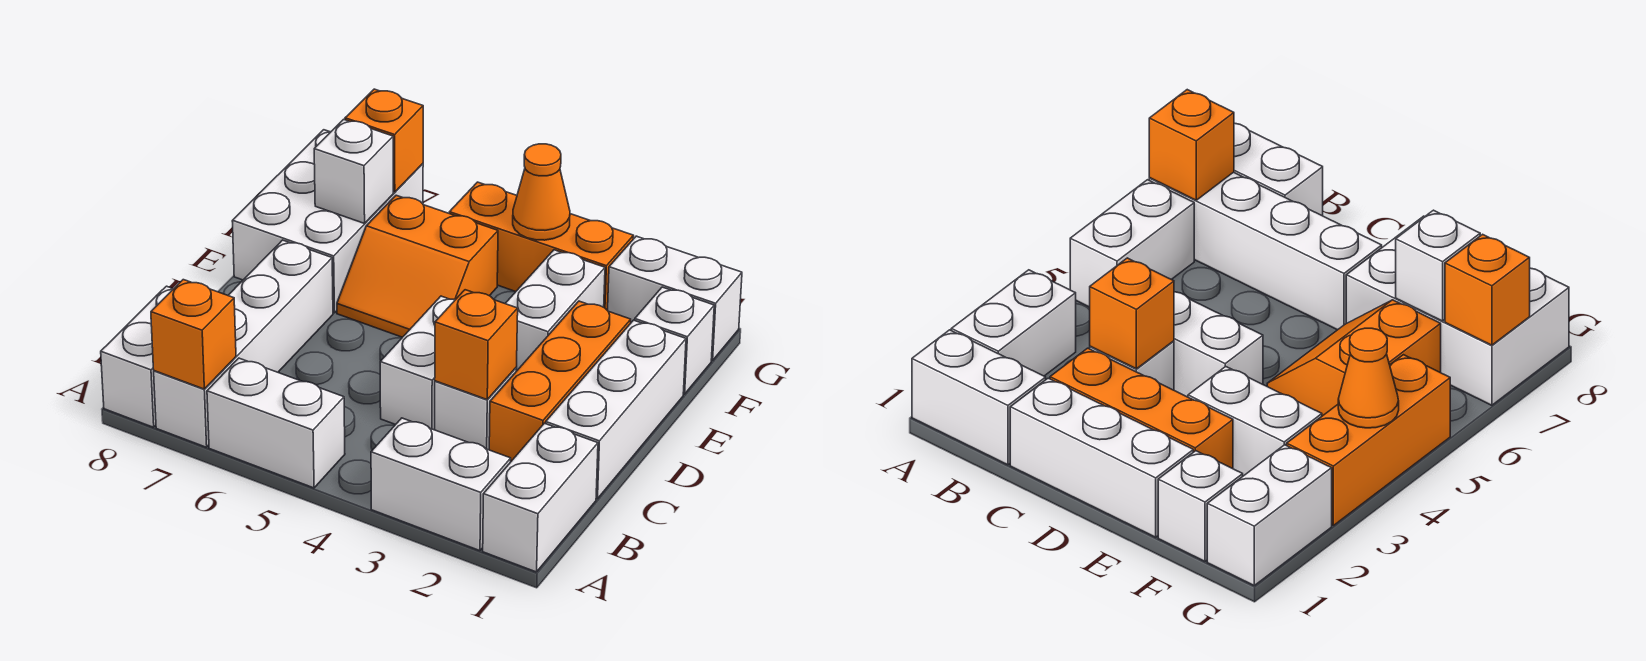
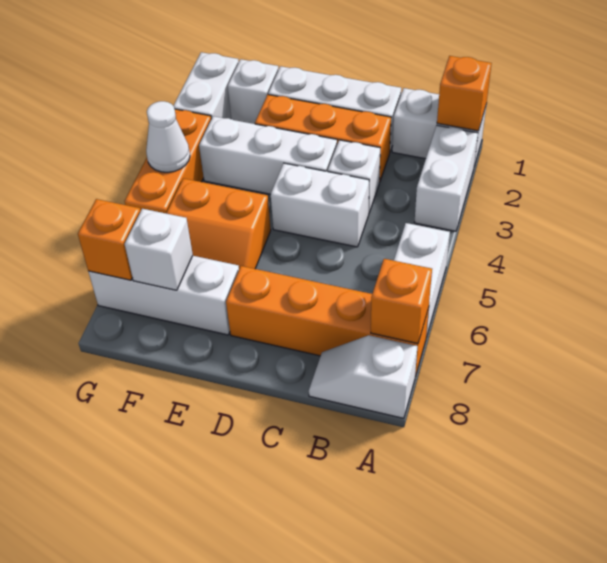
white brick A7:D7 level 1 -> orange brick A7:D7 level 1
white brick A8:B8 level 1 -> white slope A8:B8 level 1 top A
orange brick C3 level 2 -> orange brick A1 level 2
white brick E3:F3 level 1 -> white brick D3:F3 level 1
orange slope E5:F6 level 1 top F -> orange slope E5:F6 level 1 top 5
white brick E7:G8 level 1 -> white brick E7:G7 level 1
orange cone G4 level 2 -> white cone G4 level 2

